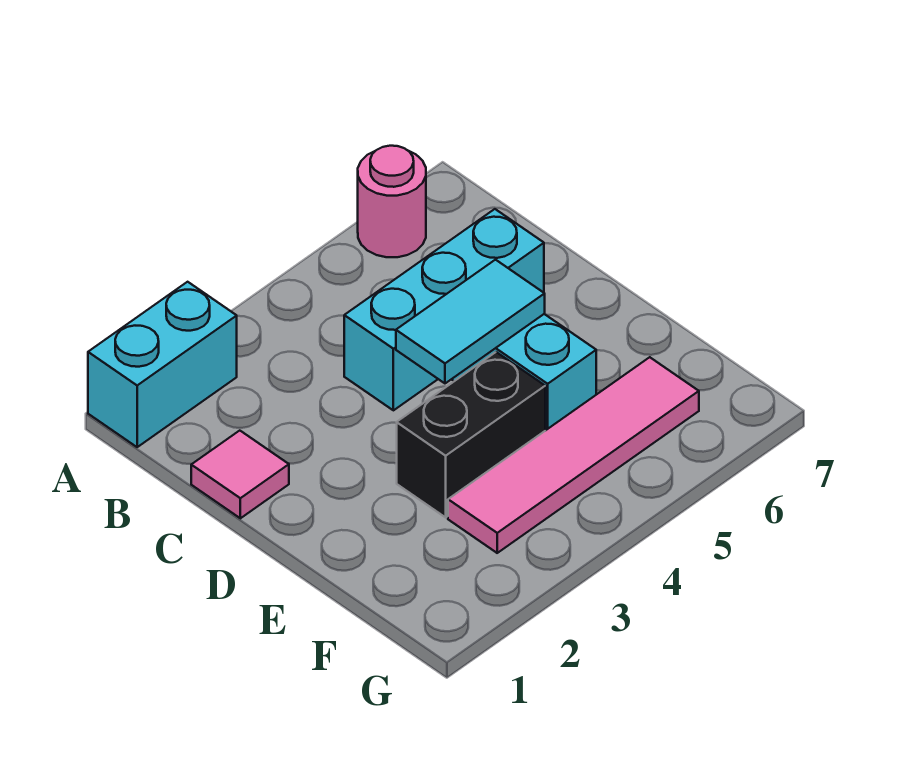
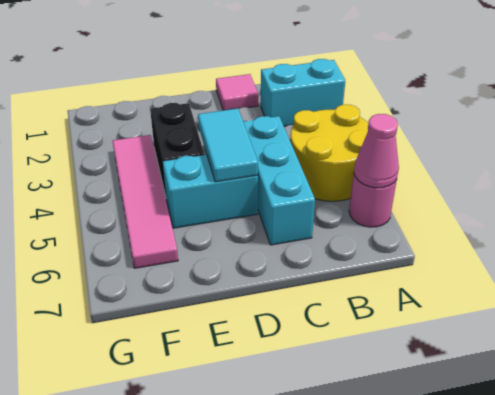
cyan brick A1:A2 level 1 -> cyan brick A2:B2 level 1
none -> yellow round brick A4:B5 level 1
none -> pink cone A6 level 2

